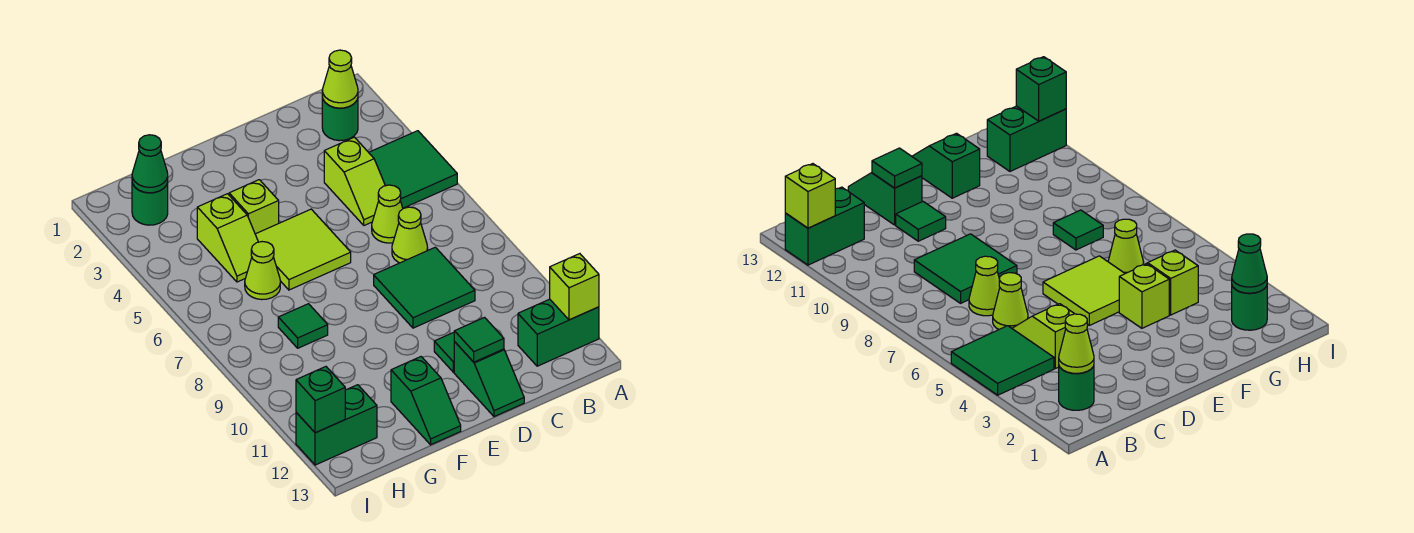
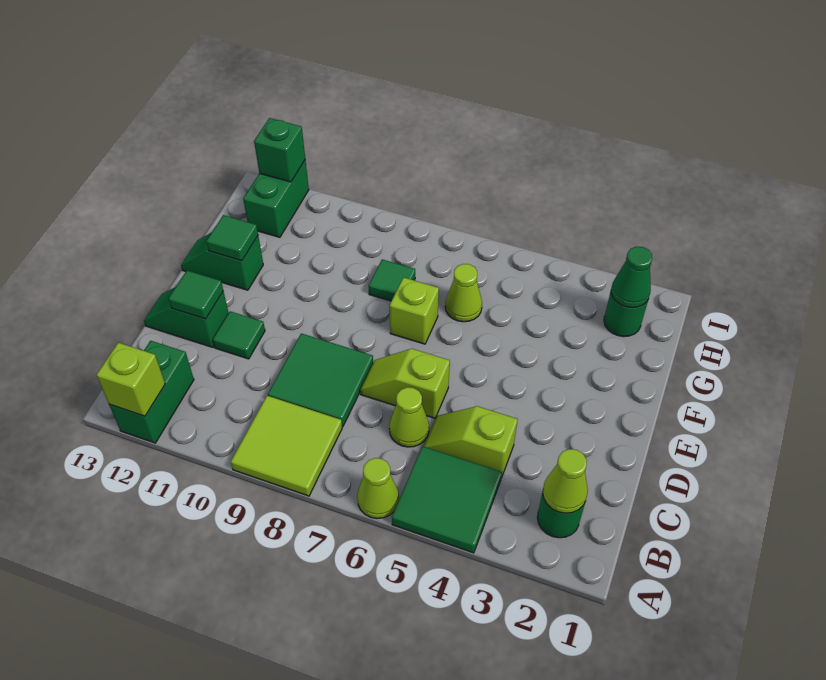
lime cone C7 level 1 -> lime cone A6 level 1
lime tile E5:F6 level 1 -> lime tile A8:B9 level 1
lime brick F4 level 1 -> lime brick F7 level 1
none -> green tile F12 level 2
lime slope G4:G5 level 1 top 4 -> lime slope D6:D7 level 1 top 6

